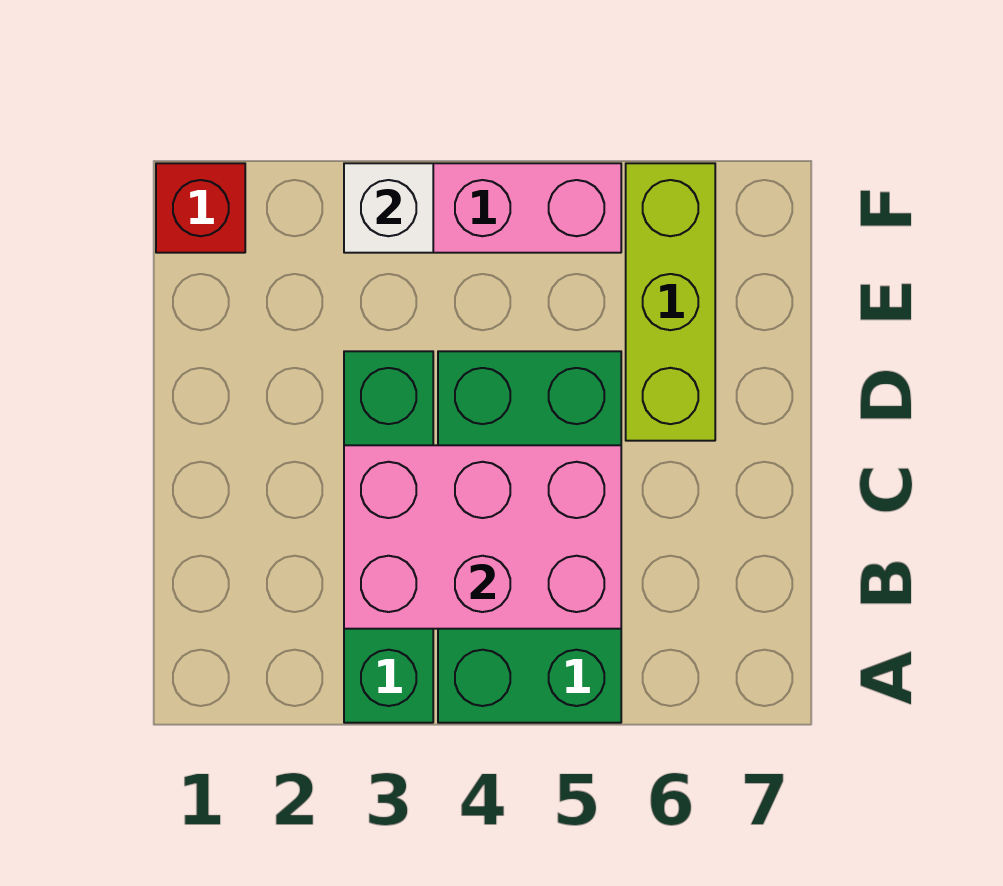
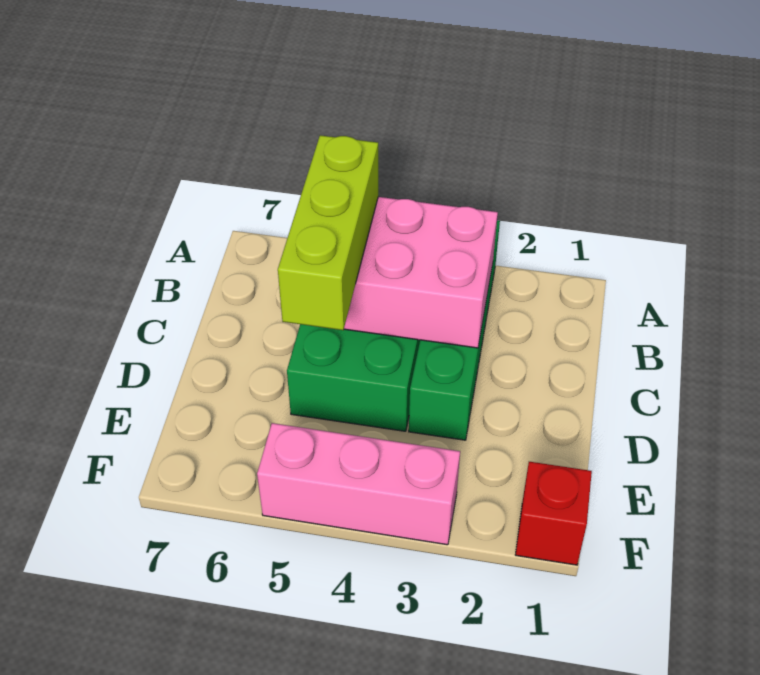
lime brick D6:F6 level 1 -> lime brick B5:D5 level 3
white brick F3 level 2 -> none

